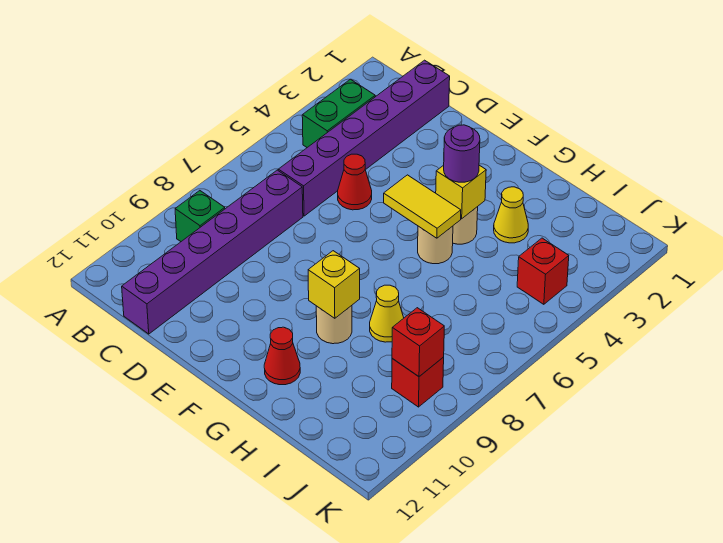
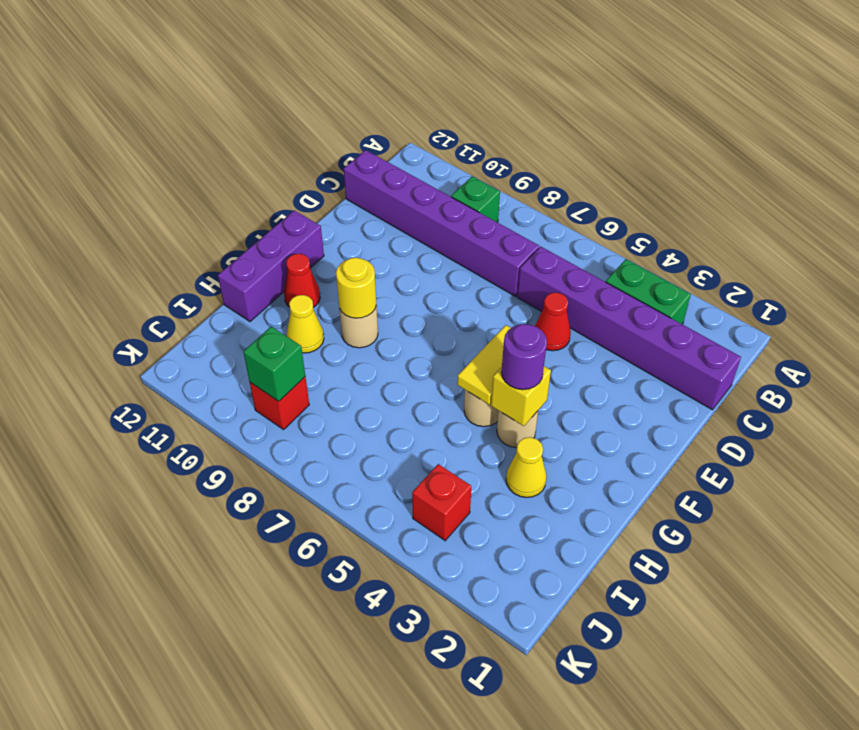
none -> purple brick F12:H12 level 1
yellow brick G9 level 2 -> yellow round brick G9 level 2
yellow cone H8 level 1 -> yellow cone H10 level 1
red brick J9 level 2 -> green brick J9 level 2

